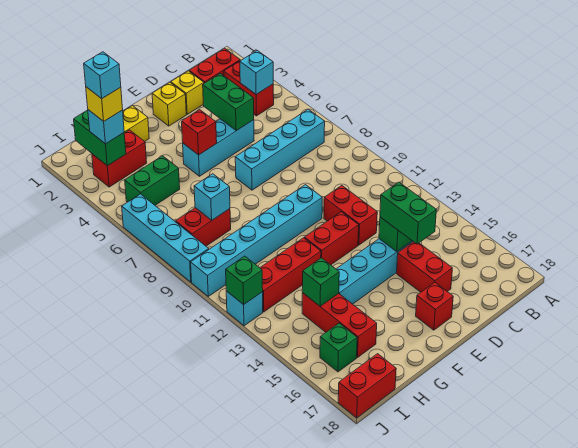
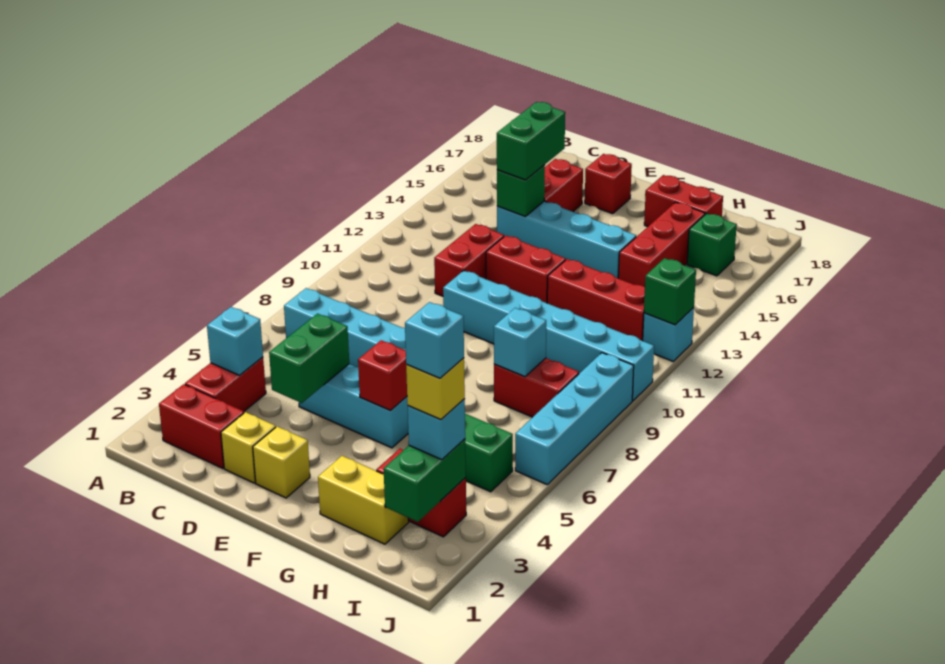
green brick H14 level 2 -> none
red brick I18:J18 level 1 -> red brick G17:H17 level 1

